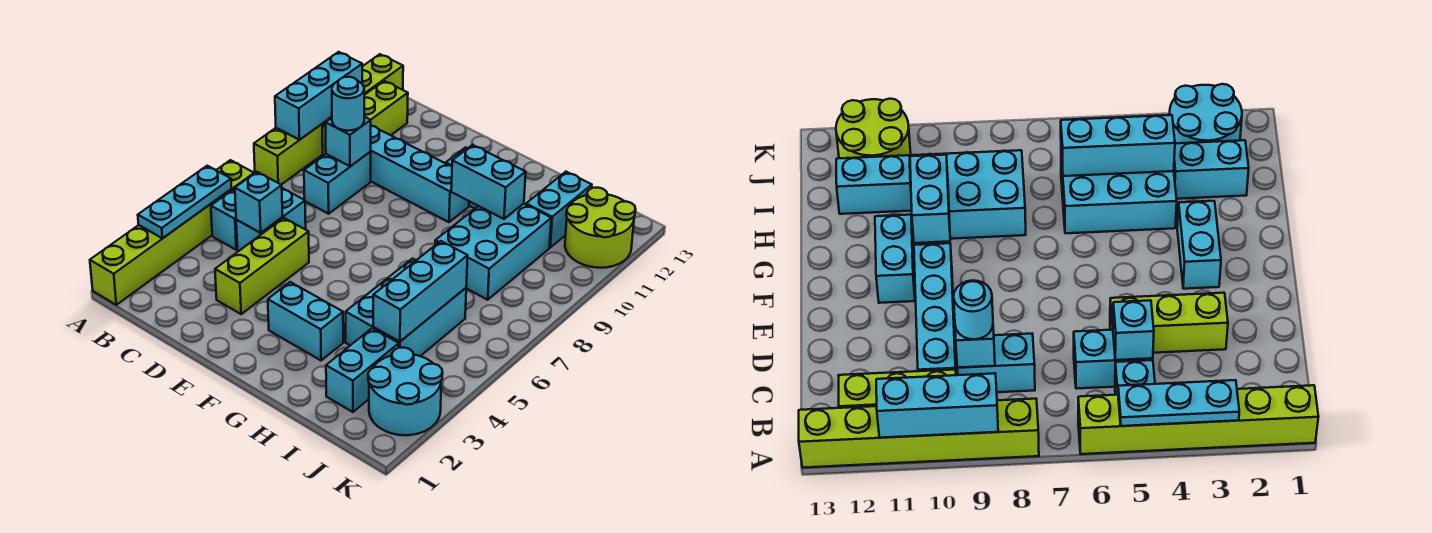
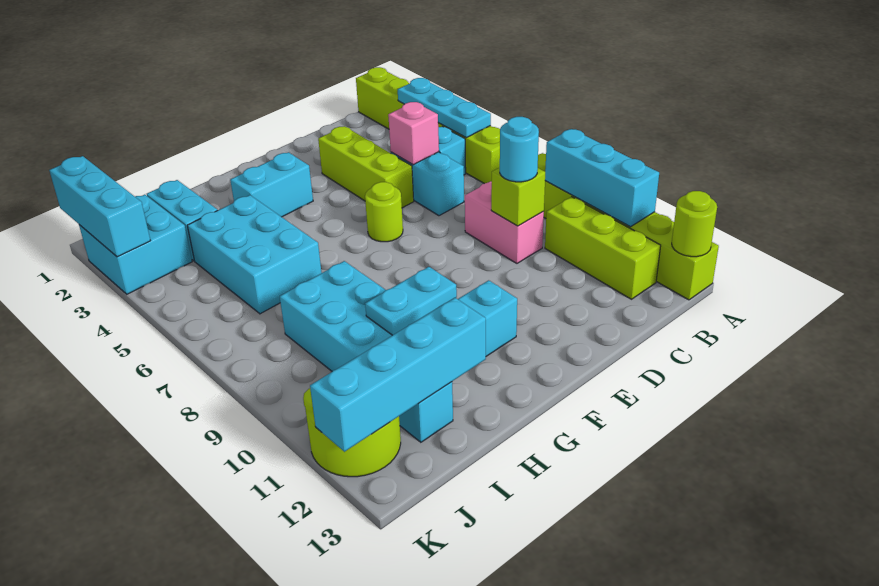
none -> lime round brick A13 level 2
cyan brick C5 level 2 -> pink brick C5 level 2
cyan brick C8:C9 level 1 -> pink brick C8:C9 level 1
cyan brick C9 level 2 -> lime brick C9 level 2
cyan brick C10:F10 level 1 -> cyan brick H12:K12 level 2
none -> lime round brick E6 level 1
cyan brick G10:H10 level 2 -> cyan plate G10:H10 level 2
cyan brick I4:I6 level 2 -> cyan brick K1:K3 level 2
cyan round brick J2:K3 level 1 -> cyan brick J2:K3 level 1

